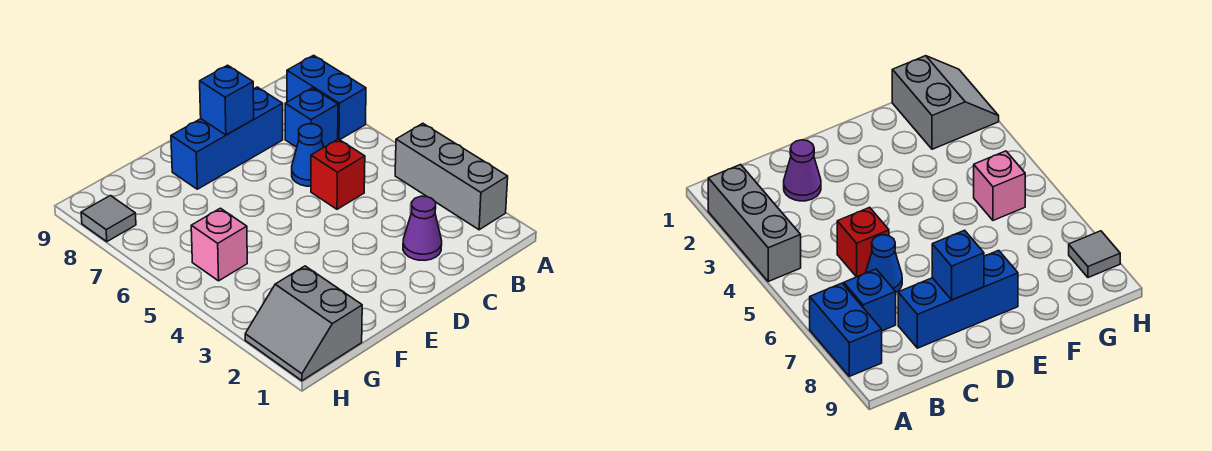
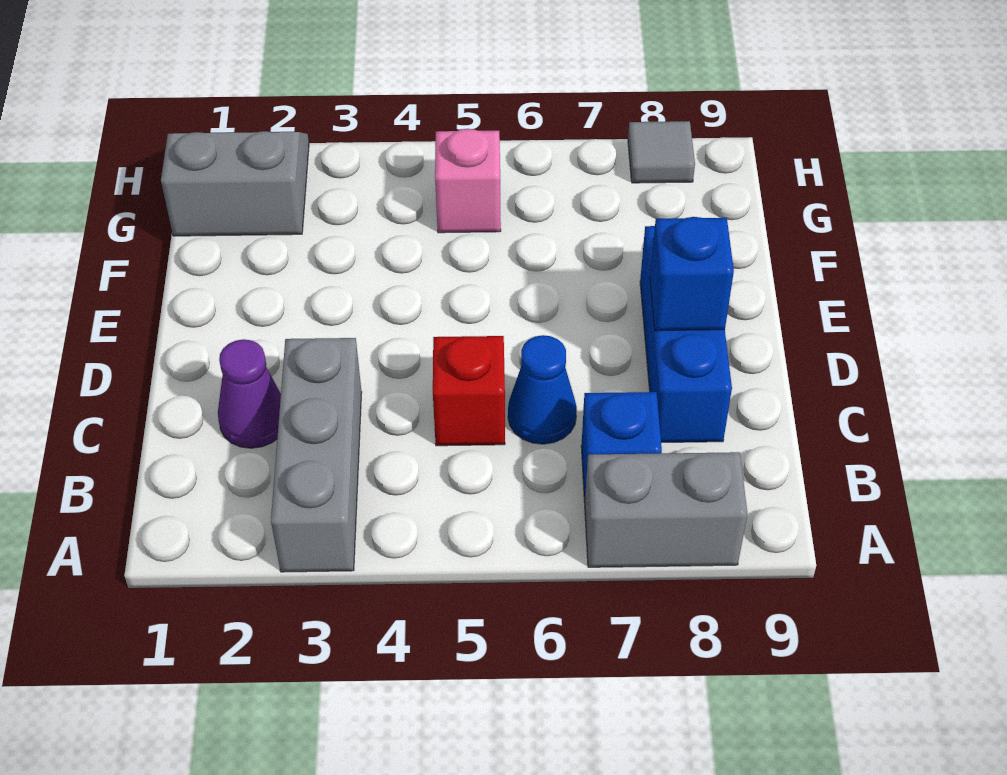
grey brick A2:A4 level 1 -> grey brick A3:C3 level 1
blue brick A7:A8 level 1 -> grey brick A7:A8 level 1

